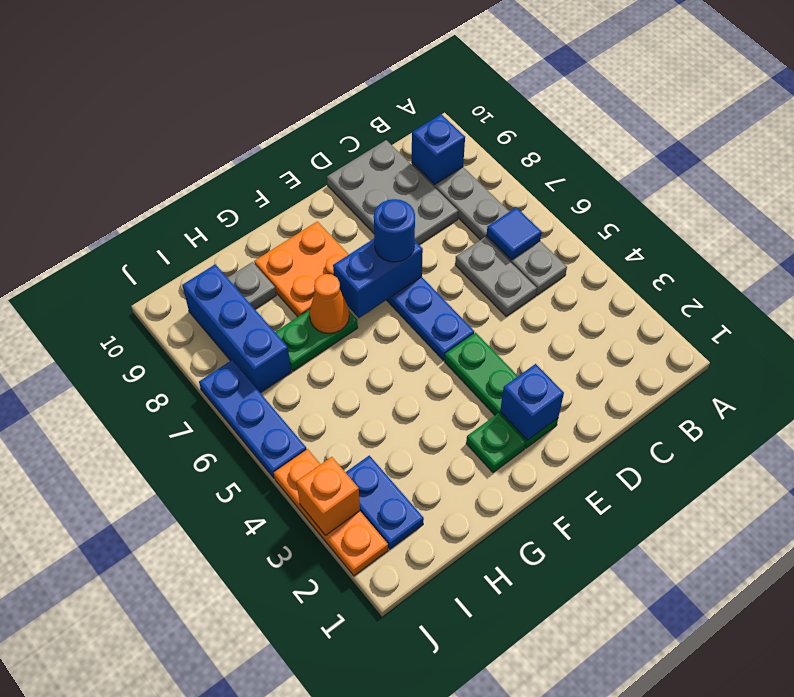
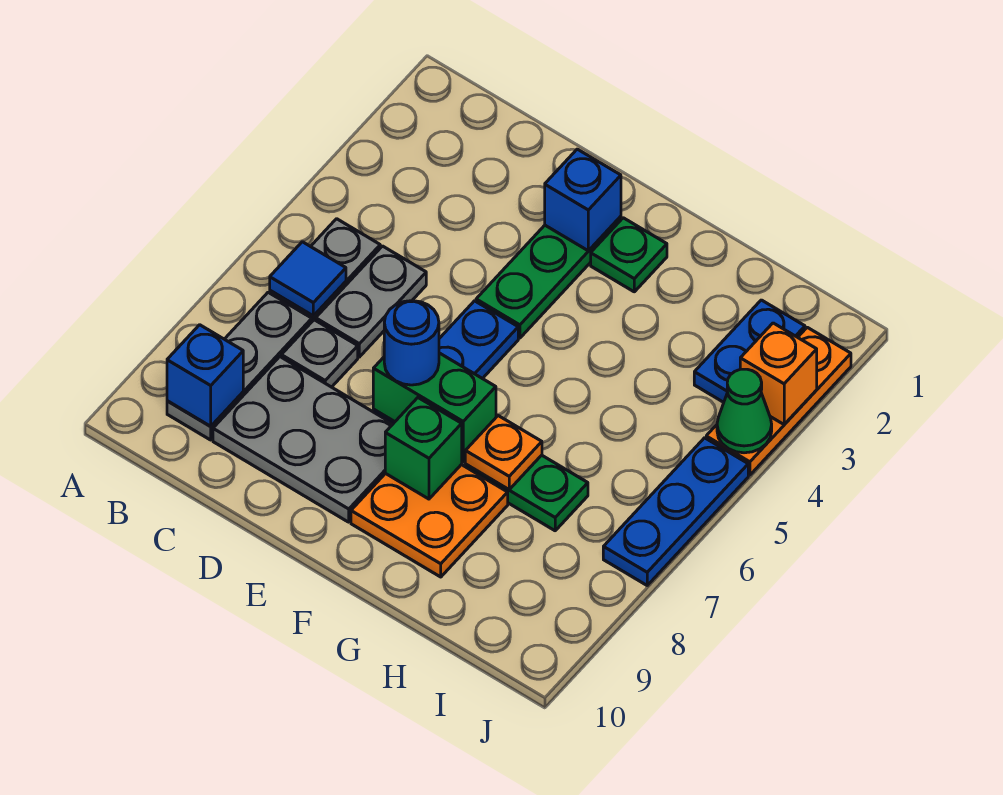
grey plate C8:D10 level 1 -> grey plate C8:E9 level 1
blue brick E7:F7 level 2 -> green brick E7:F7 level 2
none -> green brick F8 level 2
orange cone G7 level 2 -> orange plate G7 level 2
grey plate H9 level 1 -> grey plate C7 level 1
blue brick I7:I9 level 1 -> none
none -> green cone J4 level 2

